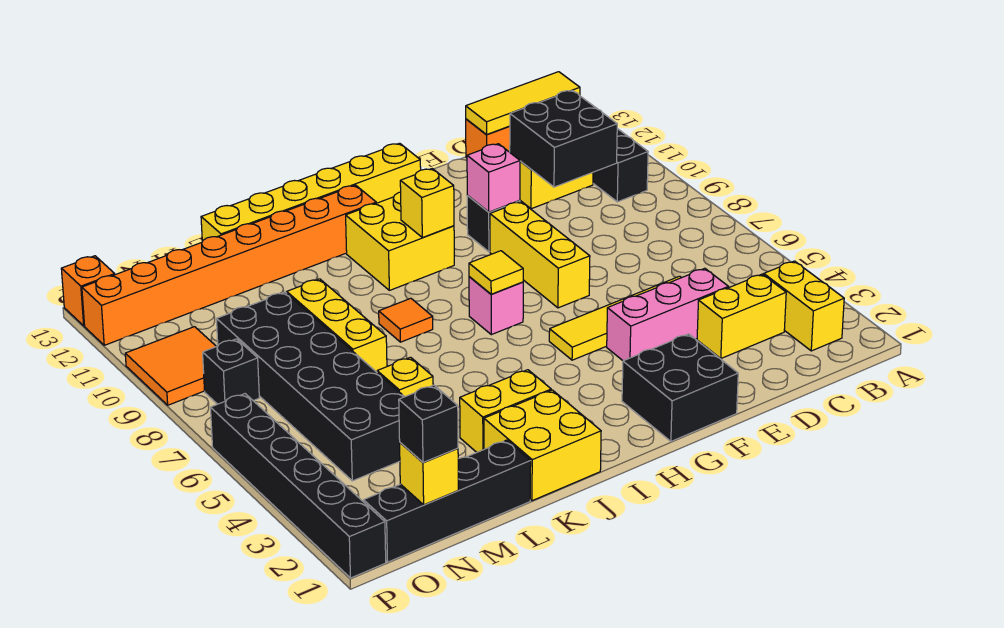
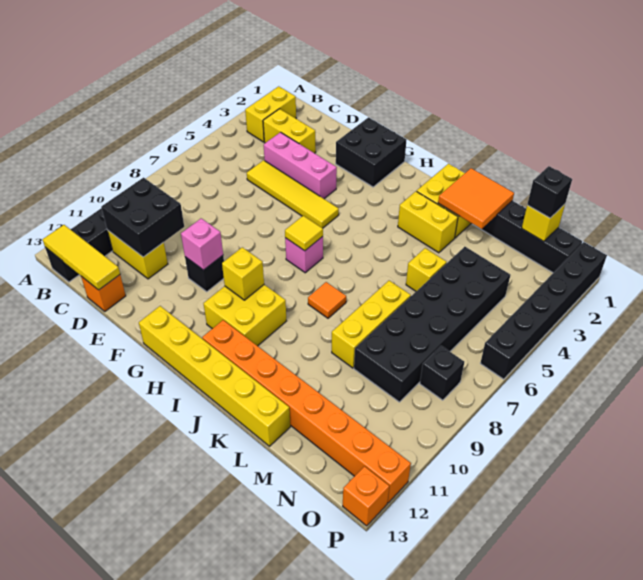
yellow brick F7:F9 level 1 -> none
orange tile O9:P10 level 1 -> orange tile K1:L2 level 2

